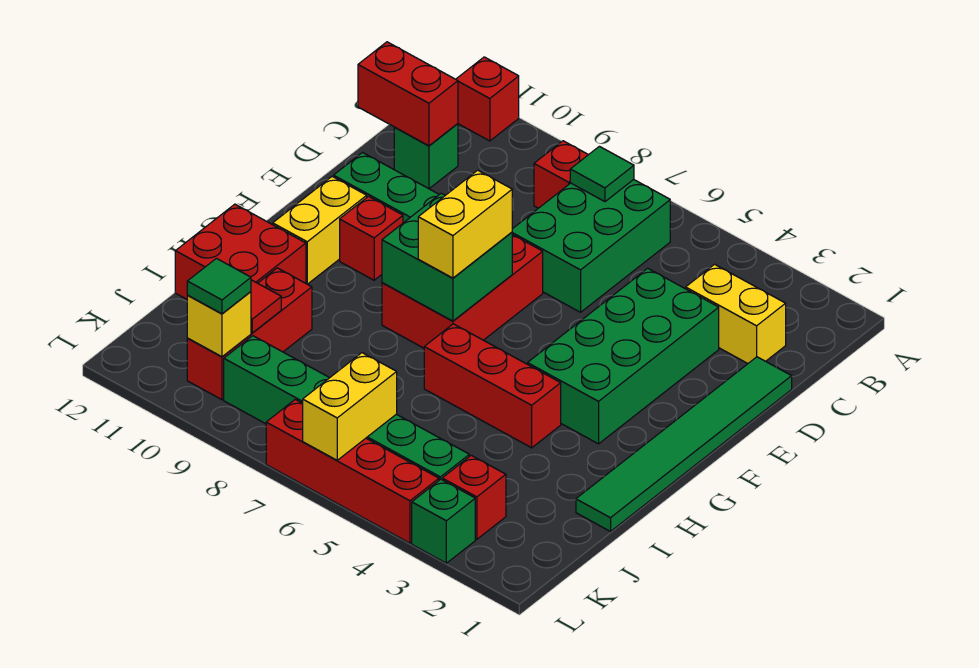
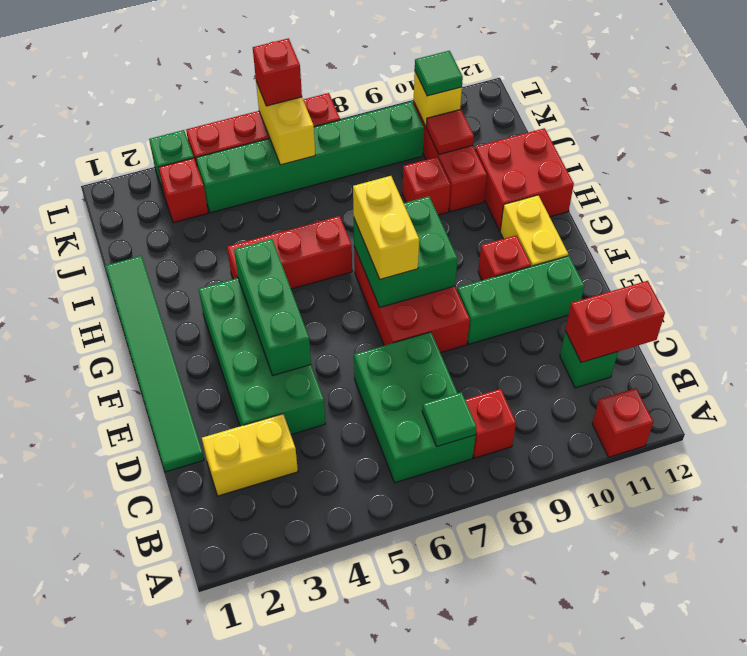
none -> green brick E4:G4 level 2
none -> red brick I9 level 1
none -> red brick L6 level 3

